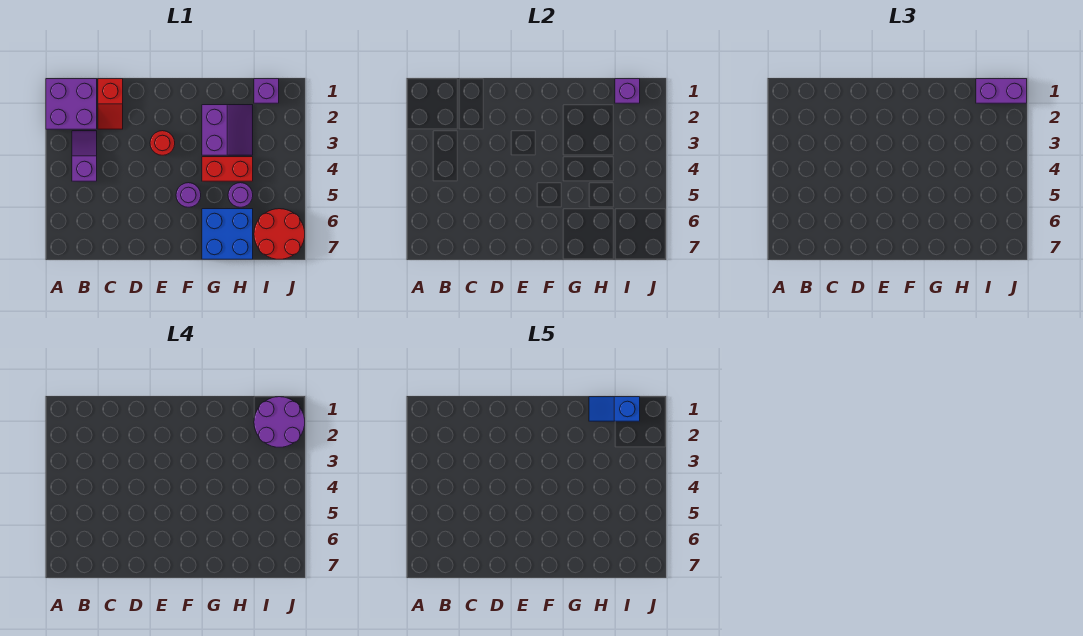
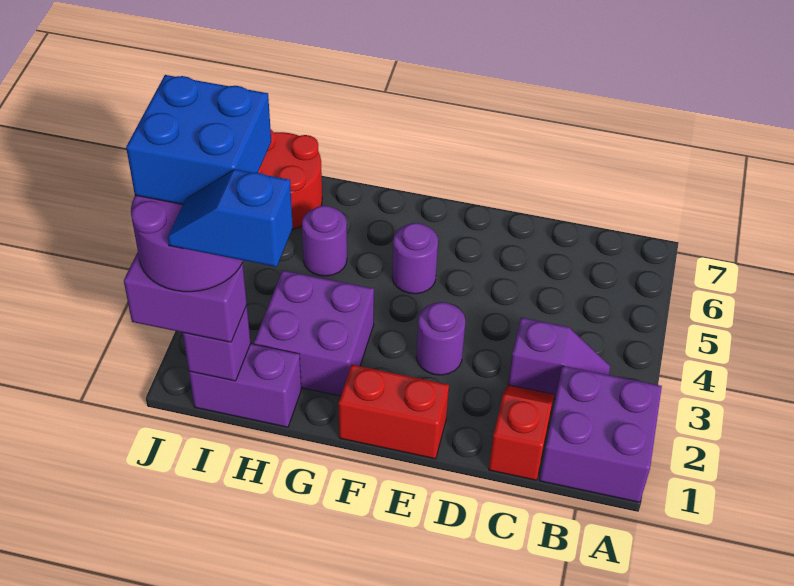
purple slope B3:B4 level 1 top 4 -> purple slope B3:C3 level 1 top C
red round brick E3 level 1 -> purple round brick E3 level 1
purple slope G2:H3 level 1 top G -> purple brick G2:H3 level 1
red brick G4:H4 level 1 -> red brick E1:F1 level 1
blue brick G6:H7 level 1 -> blue brick I2:J3 level 5
blue slope H1:I1 level 5 top I -> blue slope H1:I1 level 5 top H
purple brick I1 level 1 -> purple brick H1:I1 level 1

